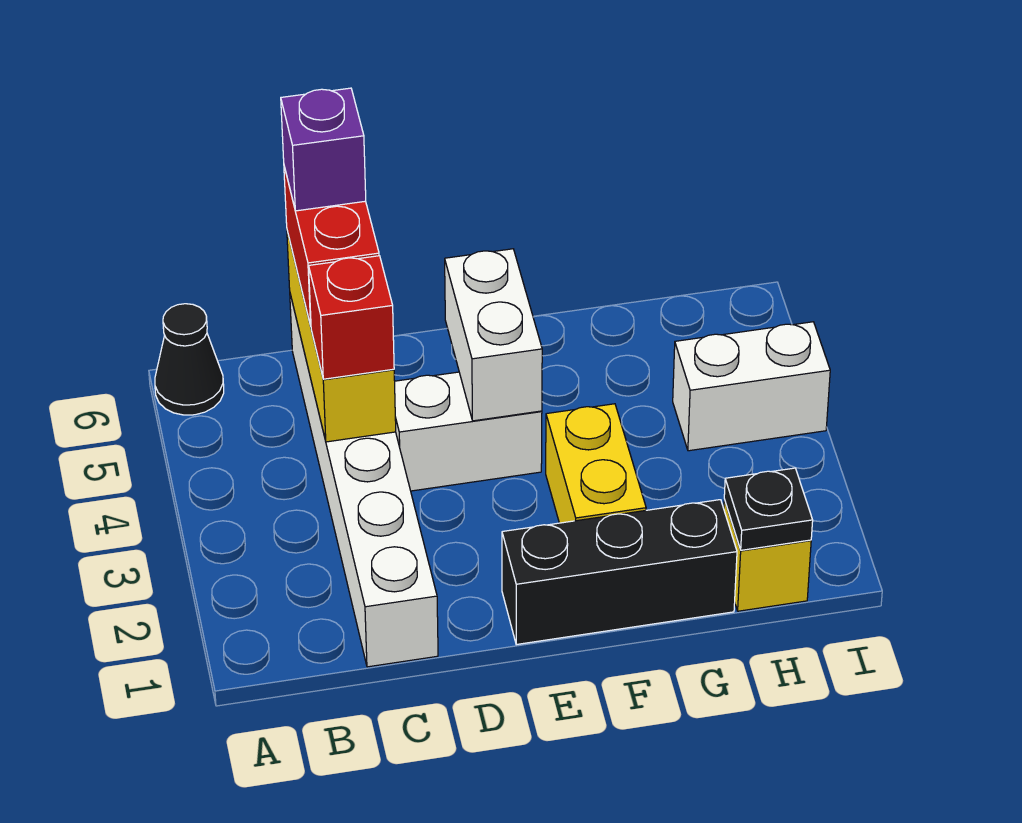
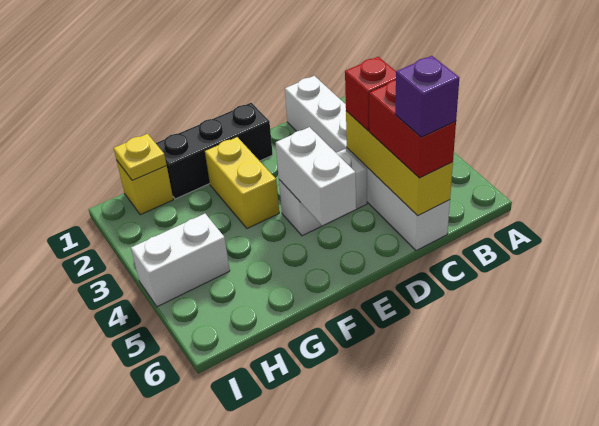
black cone A6 level 1 -> none
black plate H1 level 2 -> yellow plate H1 level 2

